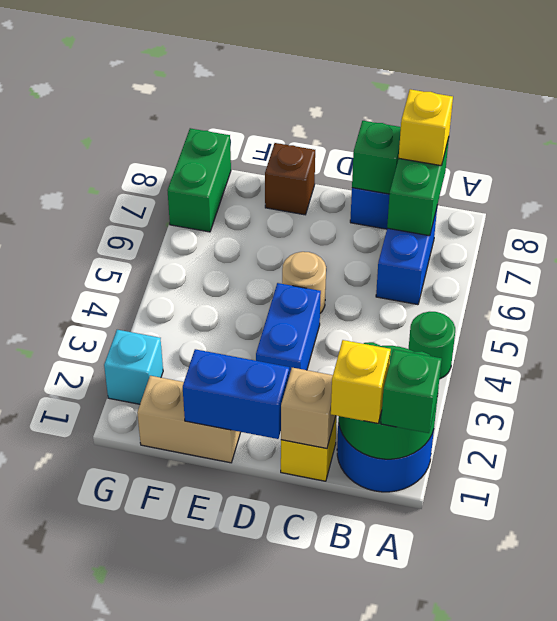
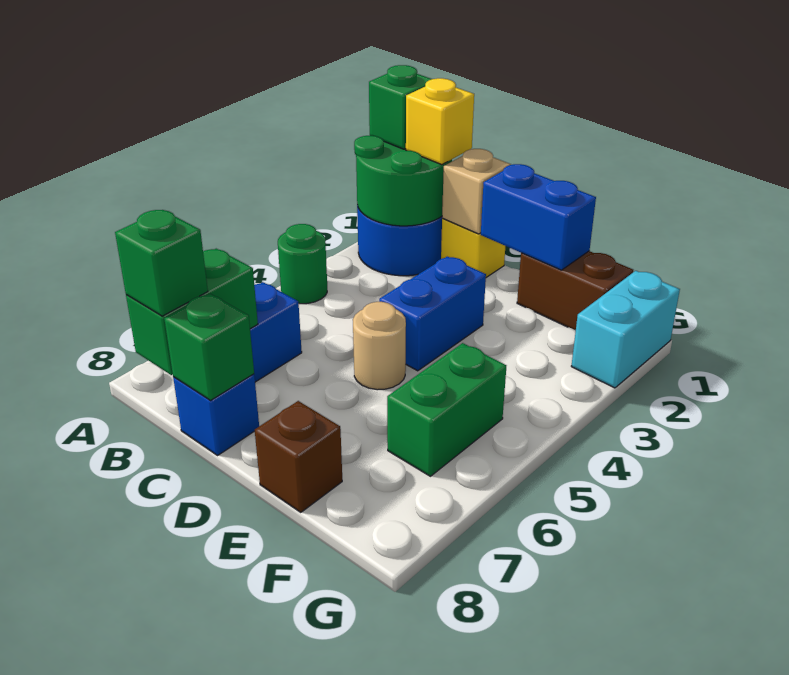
yellow brick B8 level 3 -> green brick B8 level 3
tan brick E1:F1 level 1 -> brown brick E1:F1 level 1
cyan brick G2 level 1 -> cyan brick G1:G2 level 1
green brick G7:G8 level 1 -> green brick F5:F6 level 1

